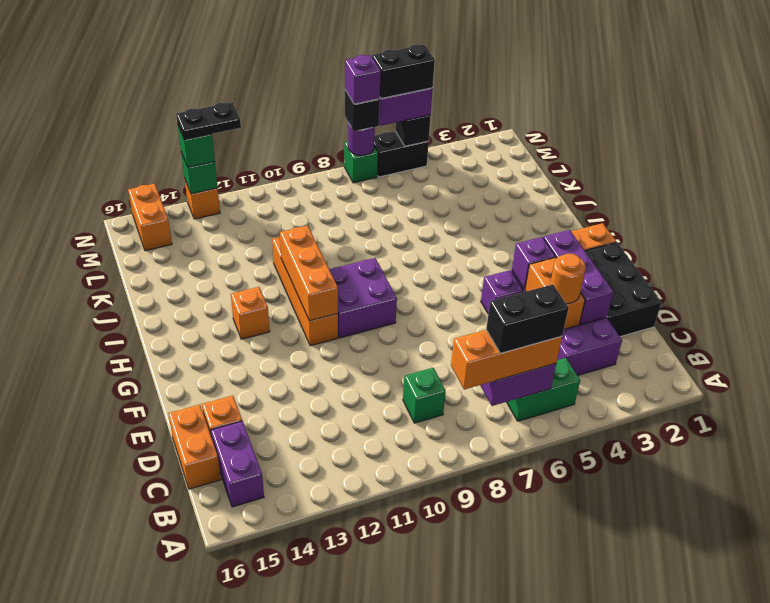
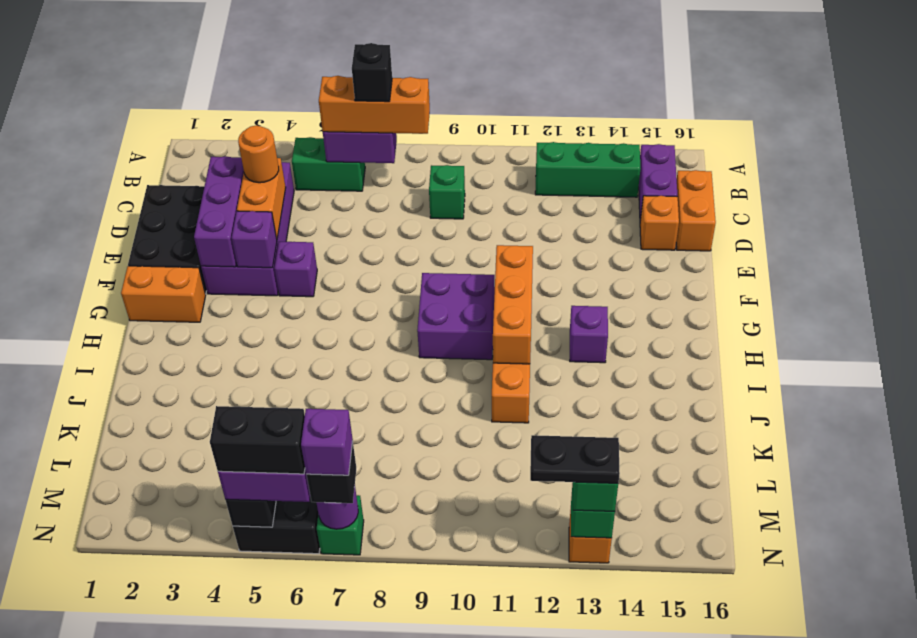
black brick B6:B7 level 4 -> black brick B7 level 4
none -> green brick B12:B14 level 1
orange brick H13 level 1 -> purple brick H13 level 1
orange brick M15:N15 level 1 -> none

